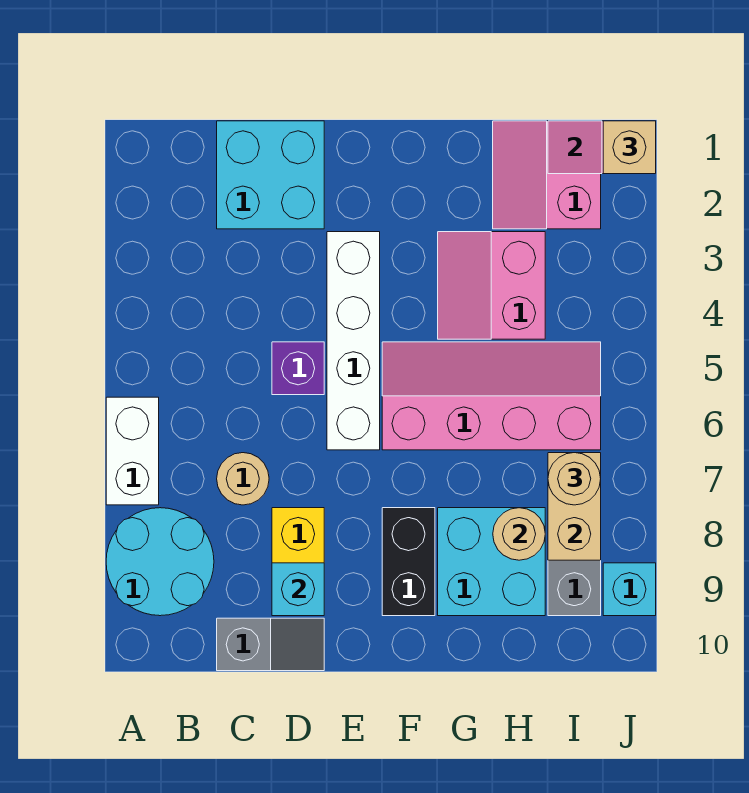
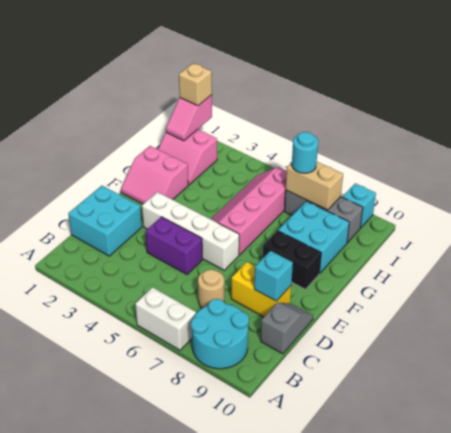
purple brick D5 level 1 -> purple brick D4:D5 level 1
pink slope G3:H4 level 1 top H -> pink slope F1:G2 level 1 top G
tan round brick H8 level 2 -> none
tan round brick I7 level 3 -> cyan round brick I7 level 3

